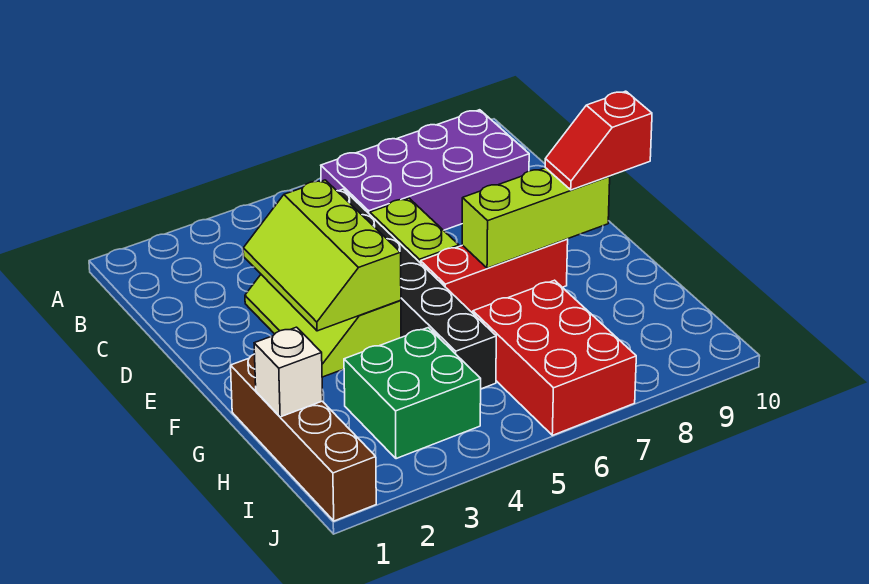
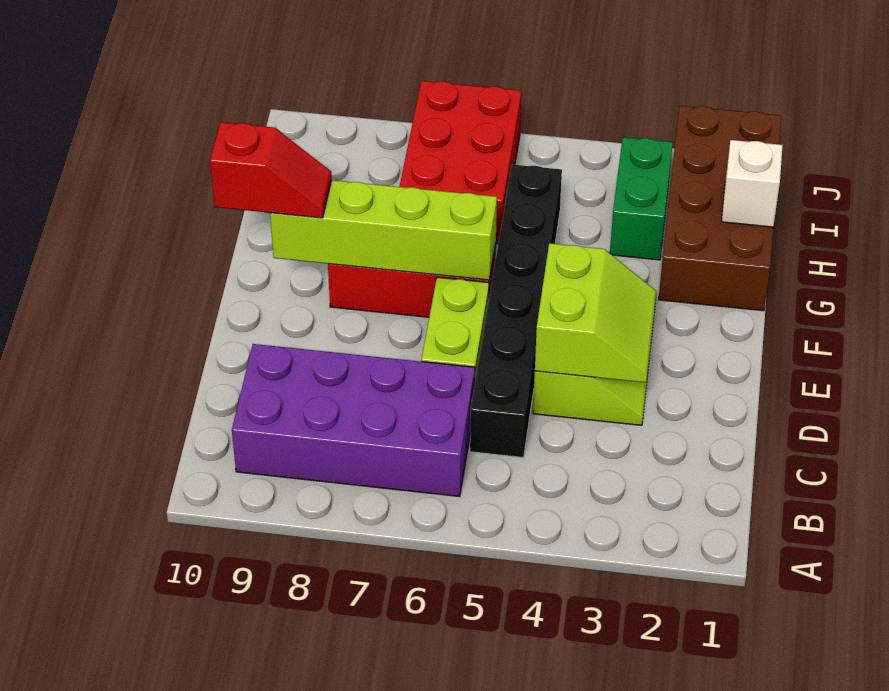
lime slope D3:F4 level 2 top 4 -> lime slope D3:E4 level 2 top 4
lime brick F7:F9 level 2 -> lime brick F6:F9 level 2
brown brick G1:J1 level 1 -> brown brick G1:J2 level 1
green brick H3:I4 level 1 -> green brick H3:I3 level 1

